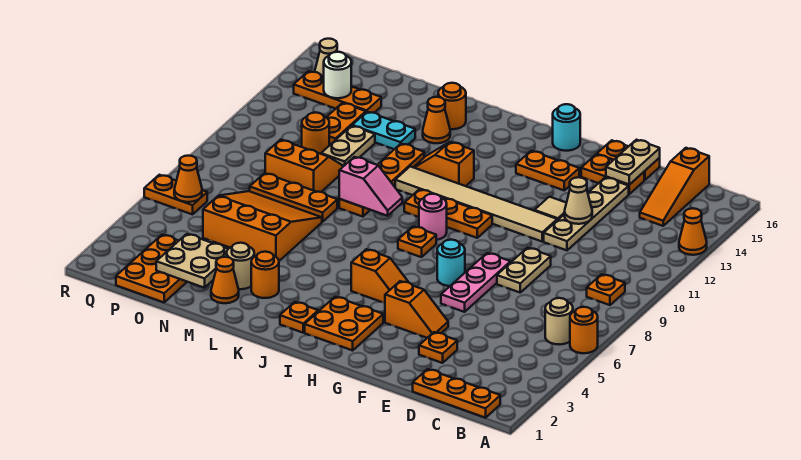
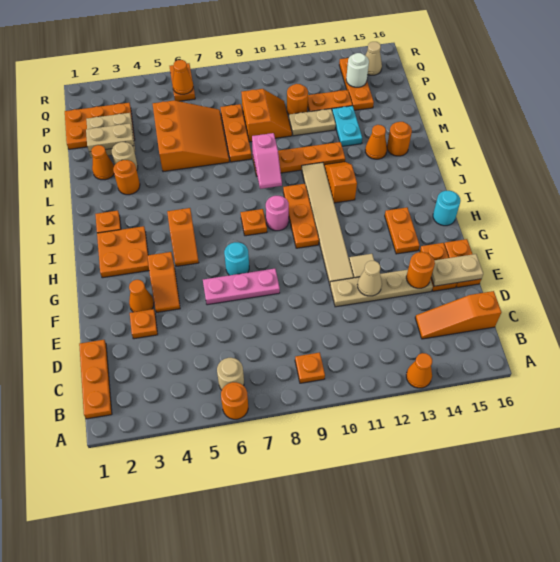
tan plate E8:E9 level 1 -> tan plate N2:N3 level 3
none -> orange round brick E14 level 2
none -> orange cone F3 level 1

